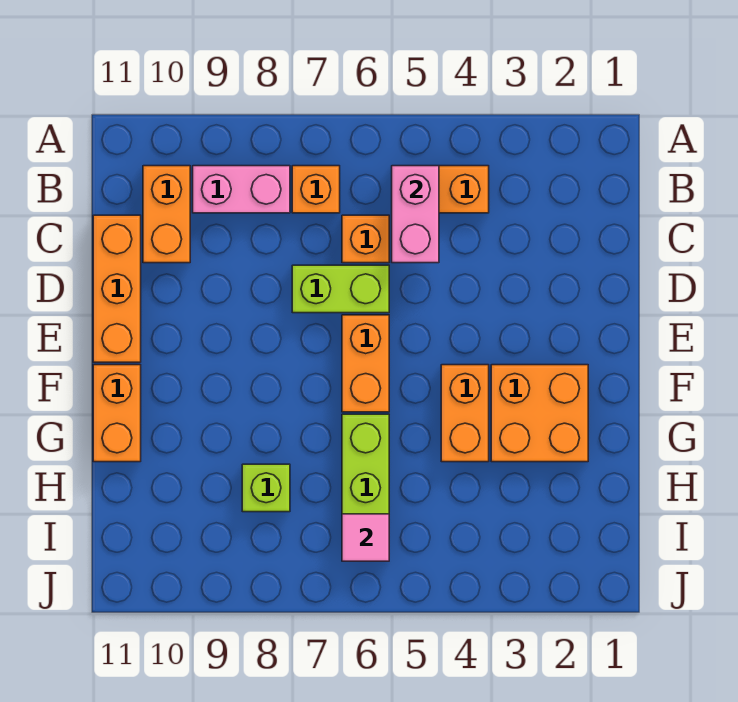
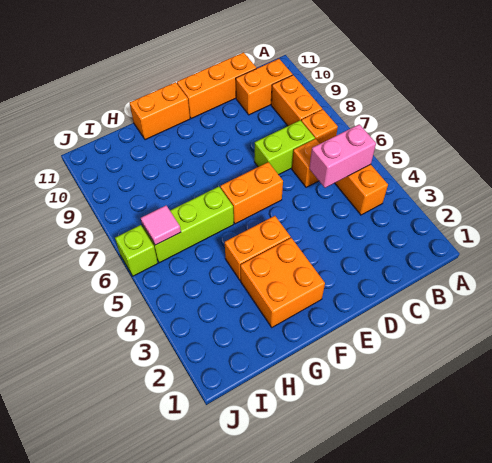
pink brick B8:B9 level 1 -> orange brick B8:B9 level 1
lime brick D6:D7 level 1 -> lime brick C7:D7 level 1
lime brick H8 level 1 -> lime brick J6 level 1

